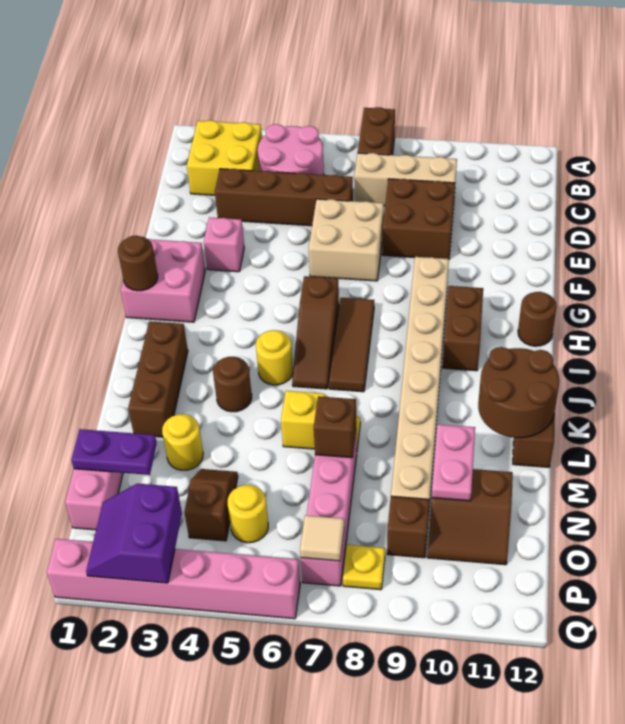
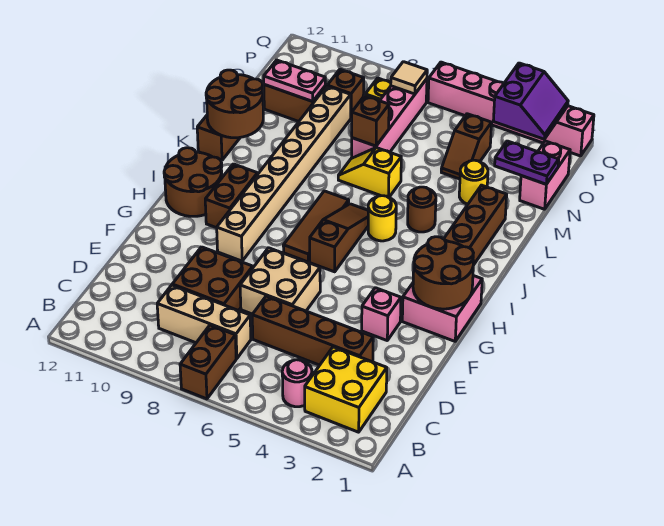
pink round brick B4:C5 level 1 -> pink round brick B4 level 1
brown round brick H1 level 2 -> brown round brick G1:H2 level 2
brown round brick H12 level 1 -> brown round brick H11:I12 level 1
pink plate M10:N10 level 2 -> pink plate N10:N11 level 2
yellow round brick O5 level 1 -> none

